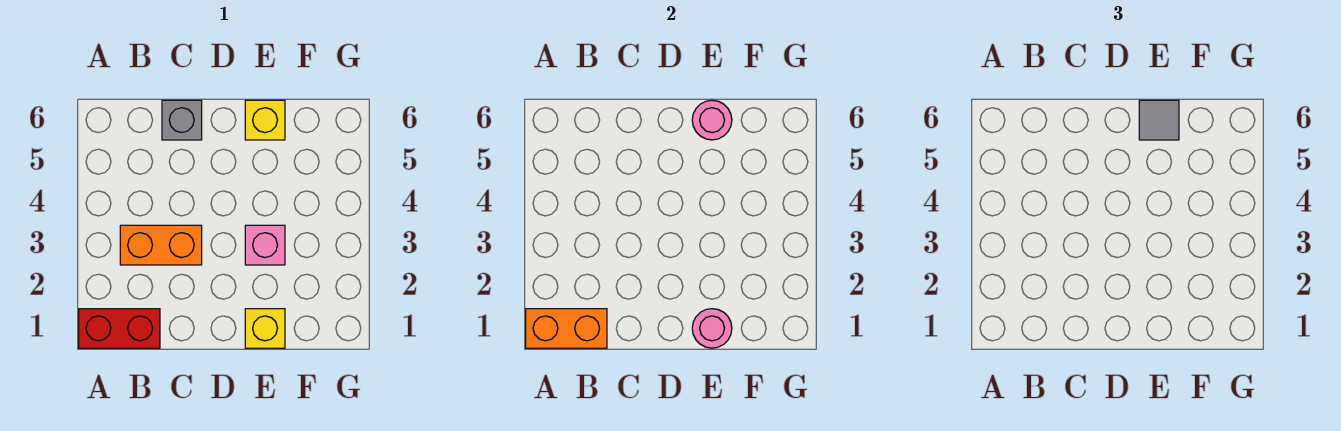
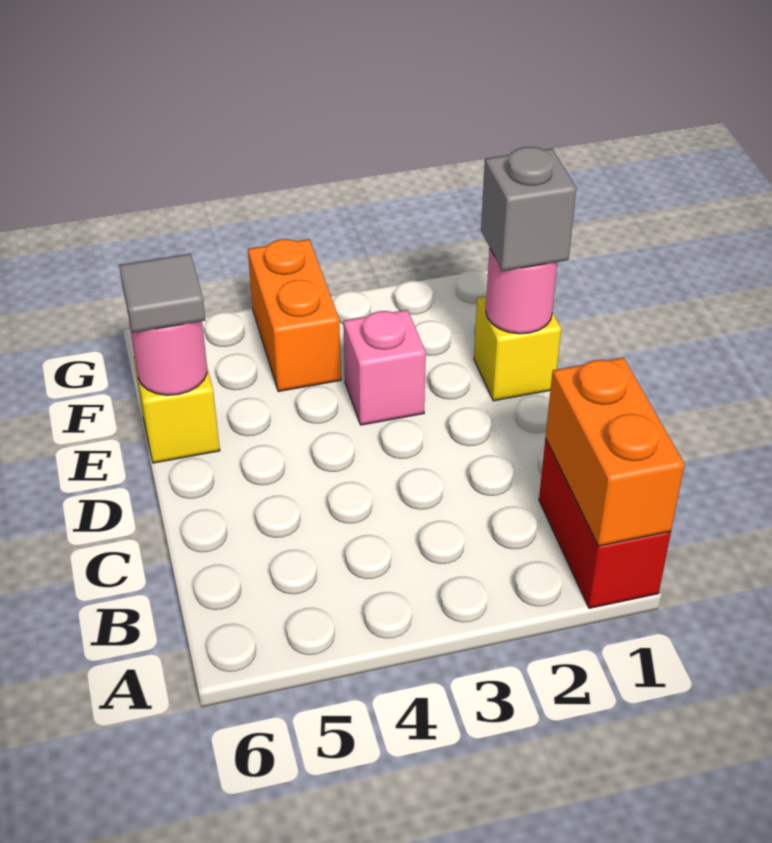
orange brick B3:C3 level 1 -> orange brick F4:G4 level 1
grey brick C6 level 1 -> grey brick E1 level 3

